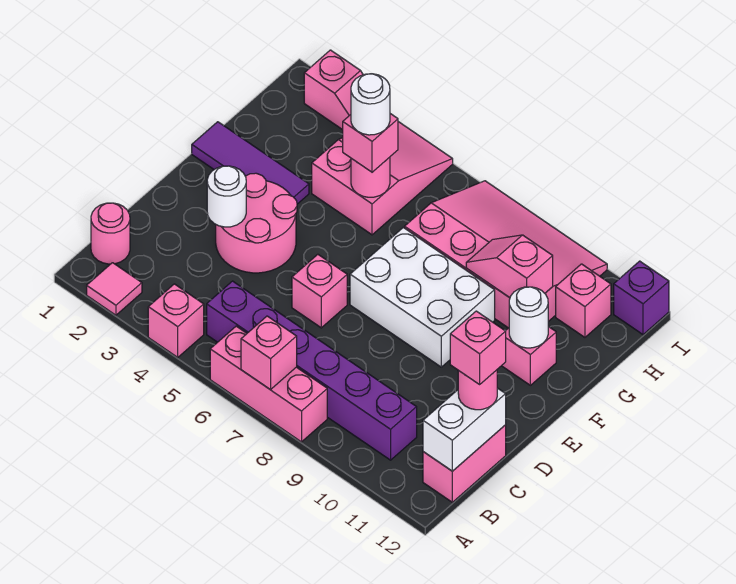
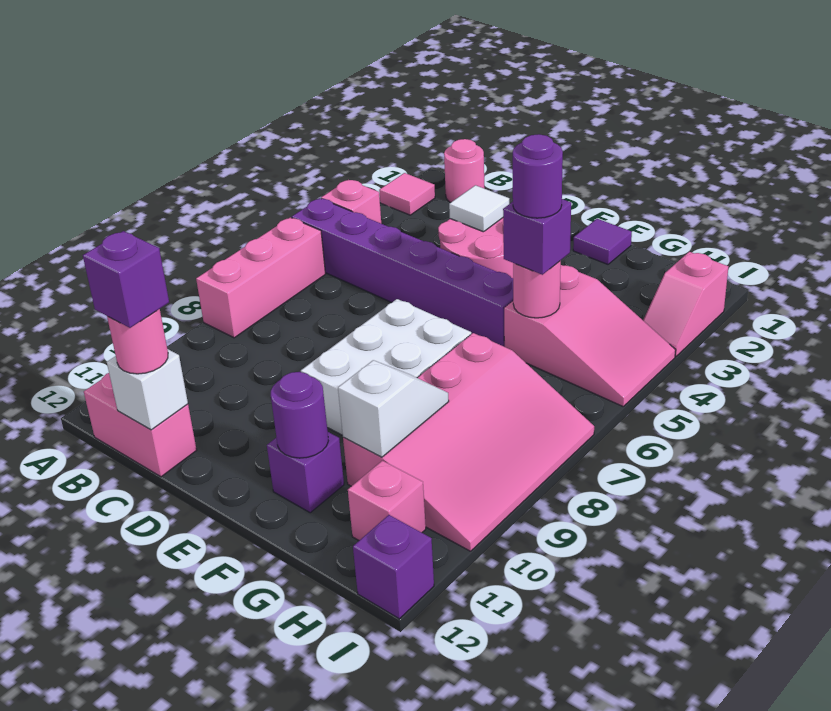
pink brick A7 level 2 -> none
purple brick B5:B10 level 1 -> purple brick A5:F5 level 1
white brick B12:C12 level 2 -> white brick C12 level 2
pink brick C12 level 4 -> purple brick C12 level 4
white round brick D3 level 2 -> white tile D3 level 2
pink brick D6 level 1 -> none
purple tile F1:F3 level 1 -> purple tile F1 level 1
pink brick F11 level 1 -> purple brick F11 level 1
white round brick F11 level 2 -> purple round brick F11 level 2
pink brick G5 level 3 -> purple brick G5 level 3
white round brick G5 level 4 -> purple round brick G5 level 4
pink slope G9:G10 level 2 top 10 -> white slope G9:G10 level 2 top 10

